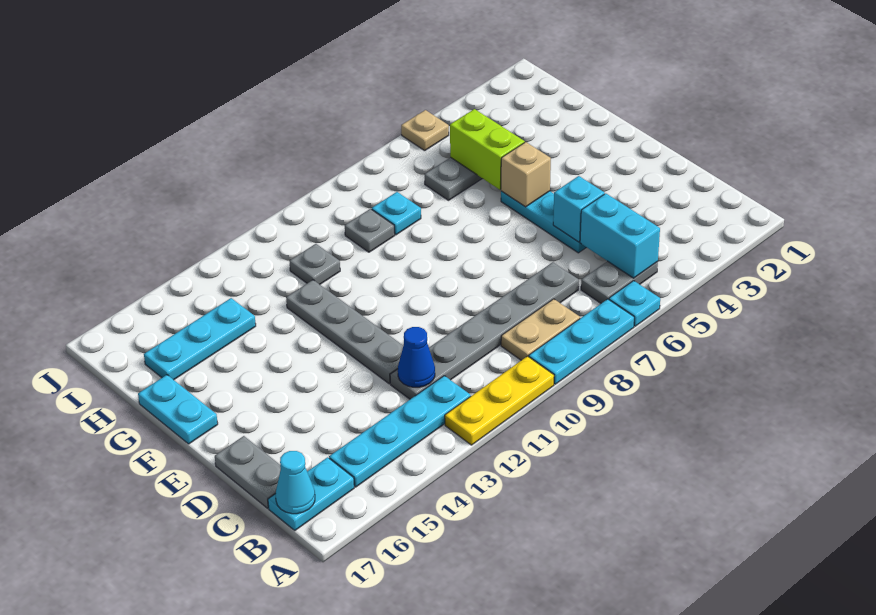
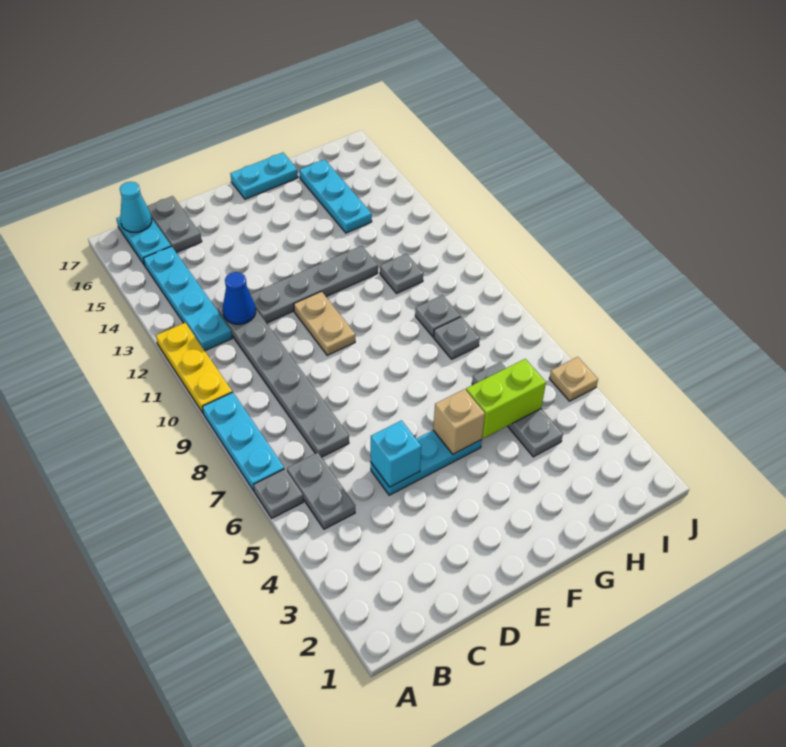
cyan plate A6 level 1 -> grey plate A6 level 1
cyan brick B5:C5 level 2 -> none
tan plate B8:B9 level 1 -> tan plate E10:E11 level 1
grey plate C17:D17 level 1 -> grey plate C16:C17 level 1
cyan plate H8 level 1 -> grey plate H8 level 1

